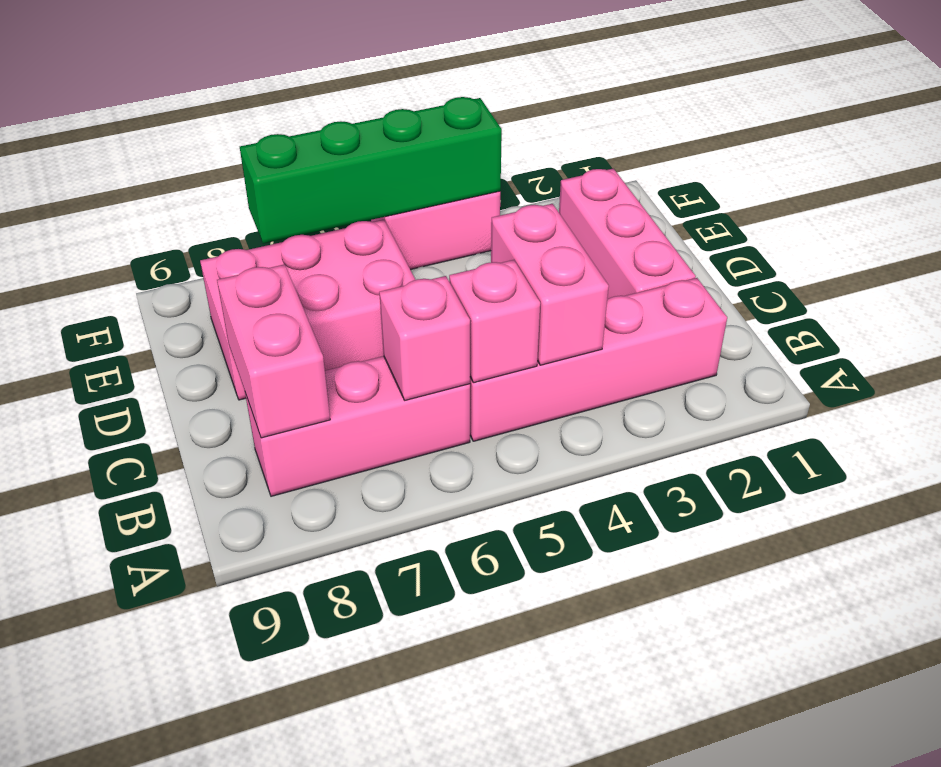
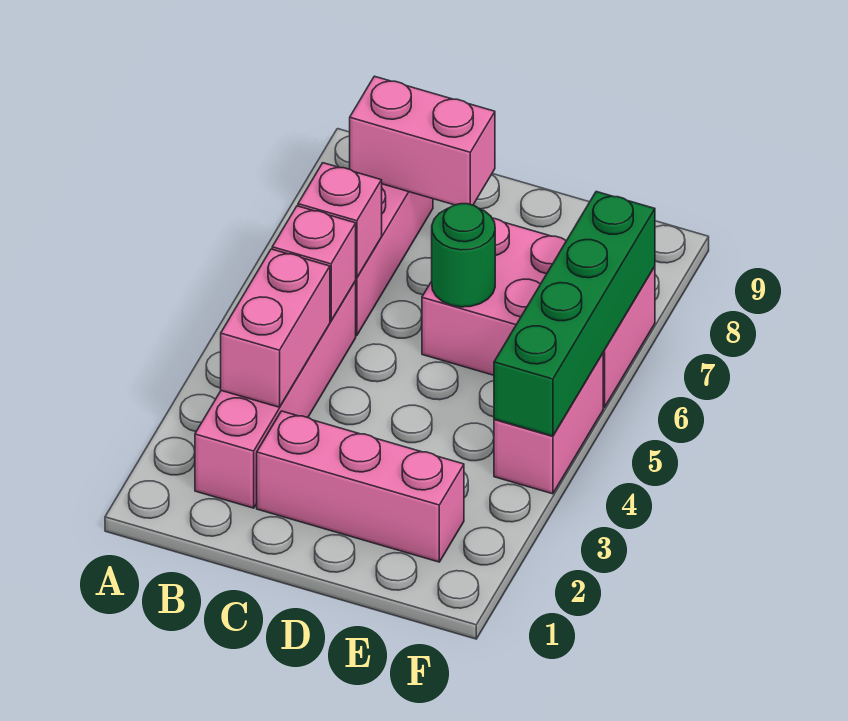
pink brick B4:C4 level 2 -> pink brick B3:B4 level 2
pink brick D6:E8 level 1 -> pink brick D6:F7 level 1
none -> green round brick D6 level 2

